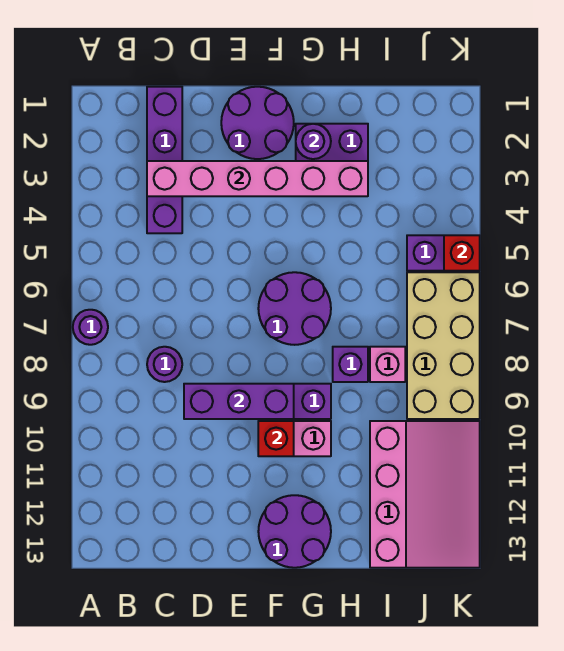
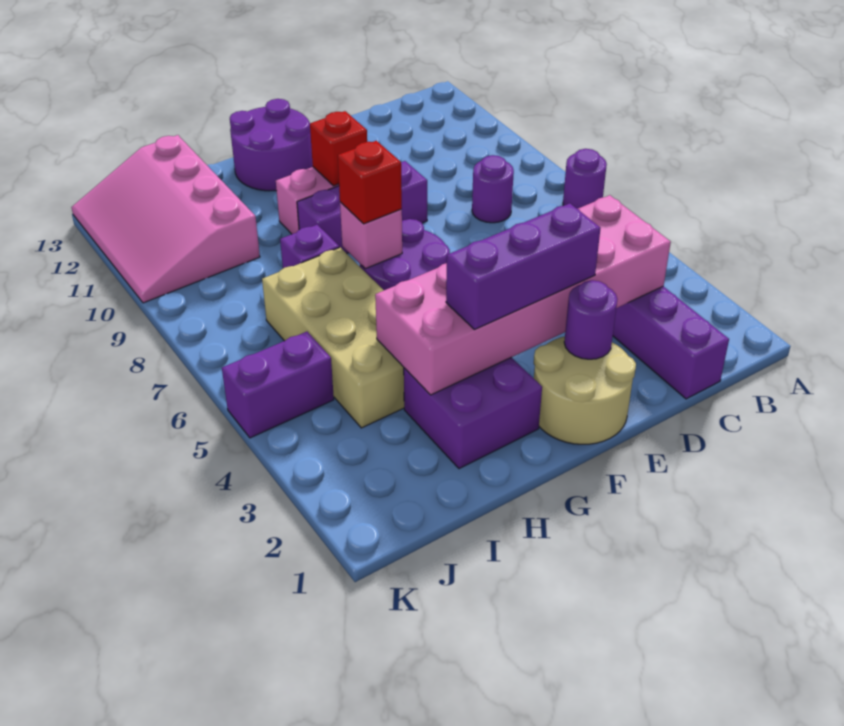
pink brick C3:H3 level 2 -> pink brick C3:H4 level 2
purple brick D9:F9 level 2 -> purple brick E3:G3 level 3
purple round brick E1:F2 level 1 -> tan round brick E1:F2 level 1
purple round brick G2 level 2 -> purple round brick E2 level 2
pink brick I8 level 1 -> pink brick G7 level 2
tan brick J6:K9 level 1 -> tan brick H4:I7 level 1
red brick K5 level 2 -> red brick G7 level 3

